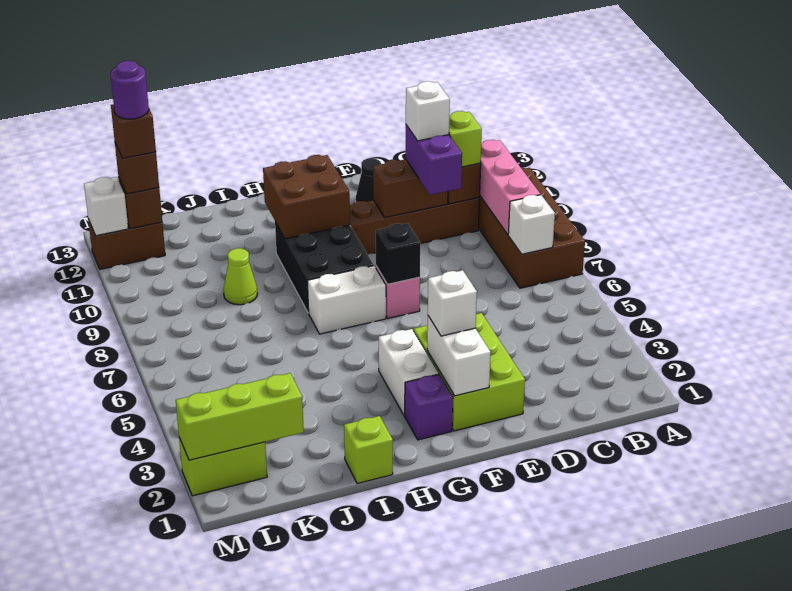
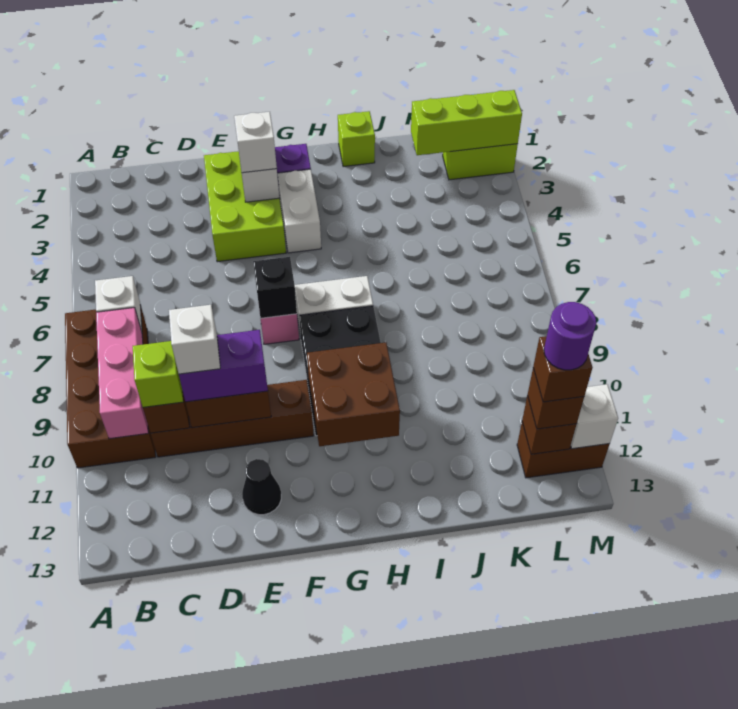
purple brick D9:D10 level 3 -> purple brick D10:E10 level 3
lime cone J9 level 1 -> none

